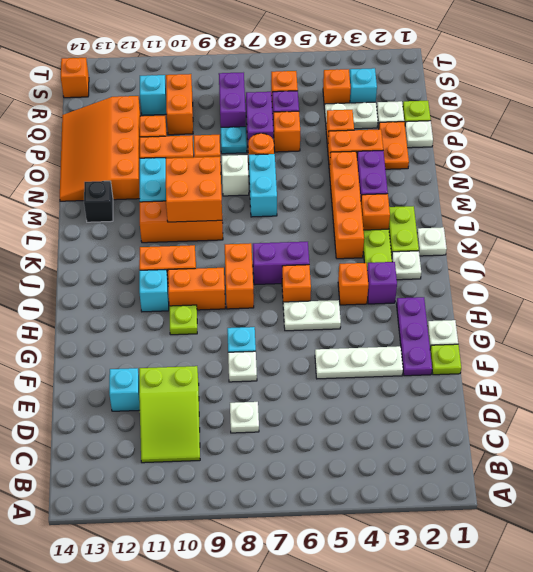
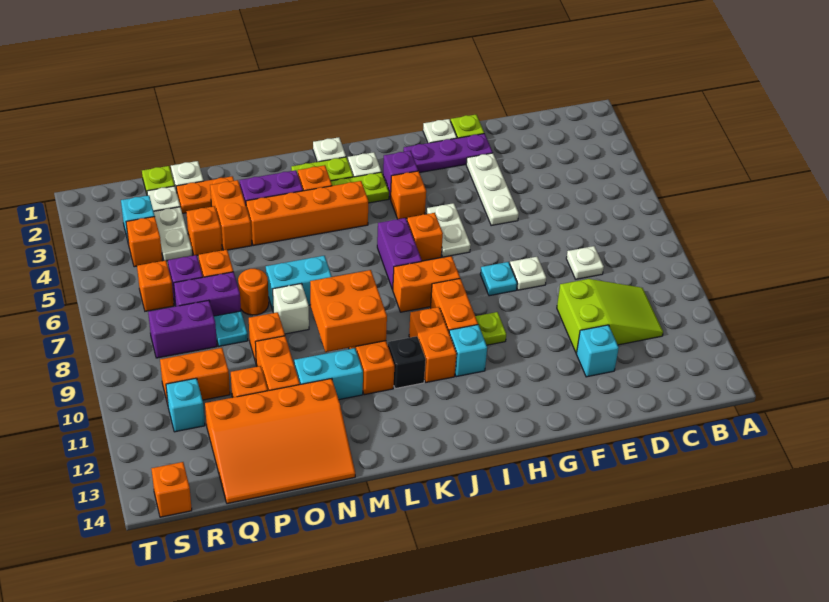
black brick M13 level 1 -> black brick K11 level 1

